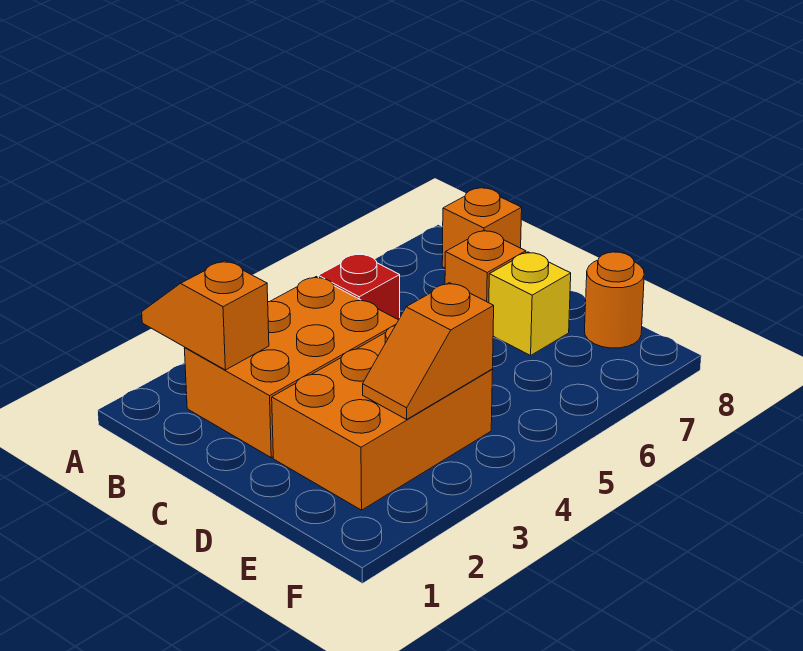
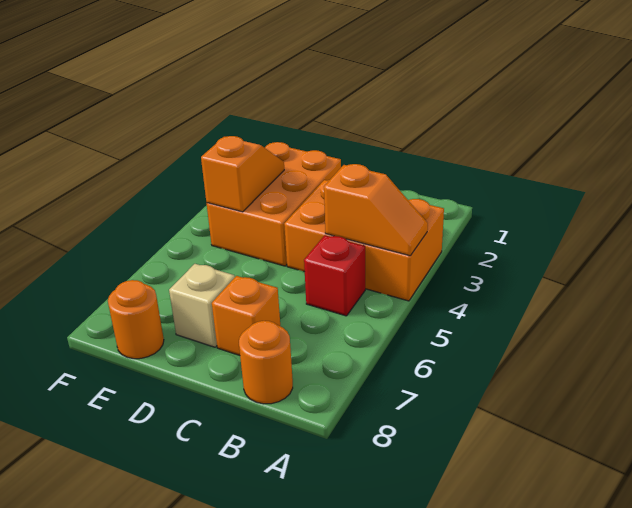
orange slope A2:B2 level 2 top B -> orange slope A4:B4 level 2 top B
orange brick B2:C4 level 1 -> orange brick A3:C4 level 1
orange brick B8 level 1 -> orange round brick B8 level 1
yellow brick D7 level 1 -> tan brick D7 level 1

